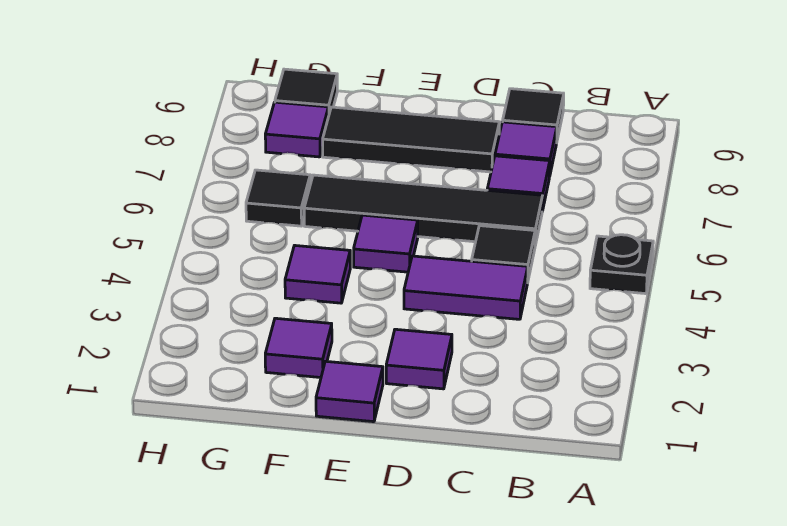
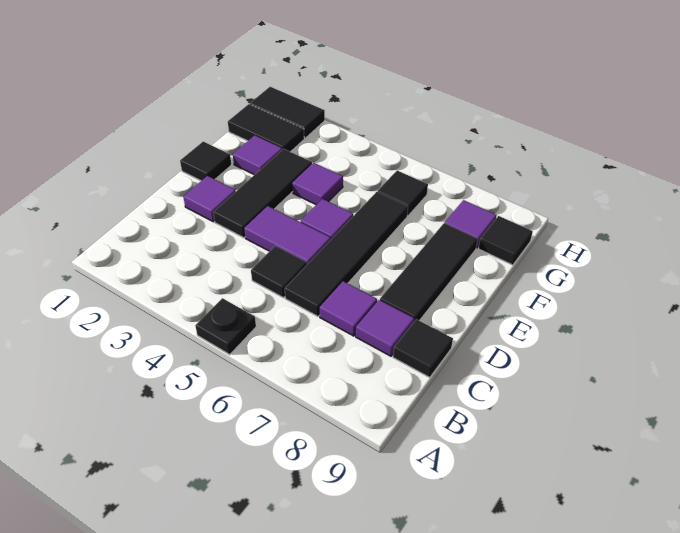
purple tile C4:D4 level 1 -> purple tile D4:D5 level 1
none -> black tile D3:F3 level 1
purple tile E1 level 1 -> black tile E1 level 1
none -> black tile G1:G2 level 1
none -> black tile H1:H2 level 1

